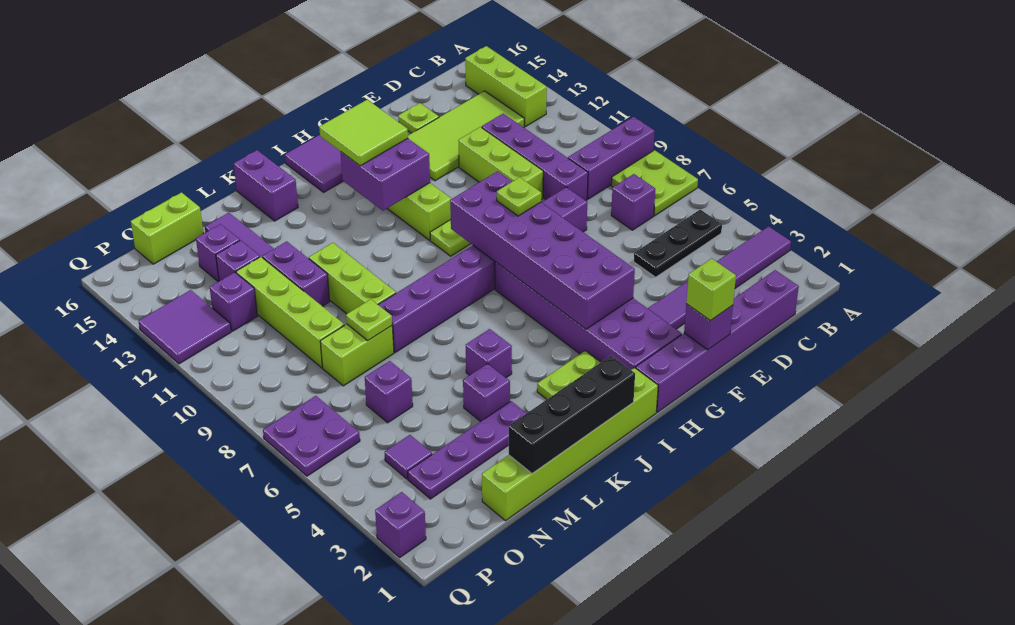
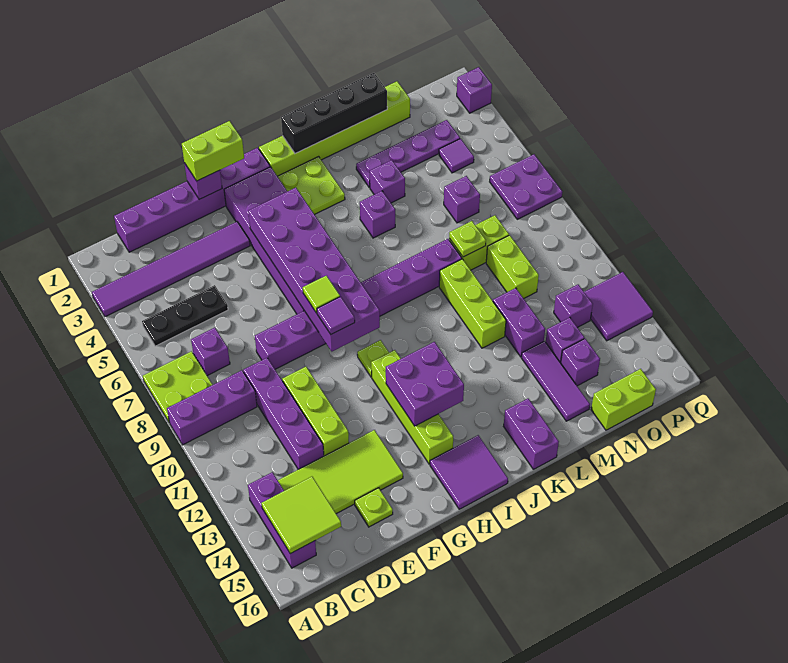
lime brick B13:B15 level 1 -> purple brick B13:B15 level 1
lime brick F1 level 3 -> lime brick F1:G1 level 3
lime plate G8 level 3 -> lime tile G8 level 3
none -> purple tile G9 level 3
lime tile H13:I14 level 3 -> lime tile B14:C15 level 2
lime brick N9:N12 level 1 -> lime brick N9:N10 level 1

